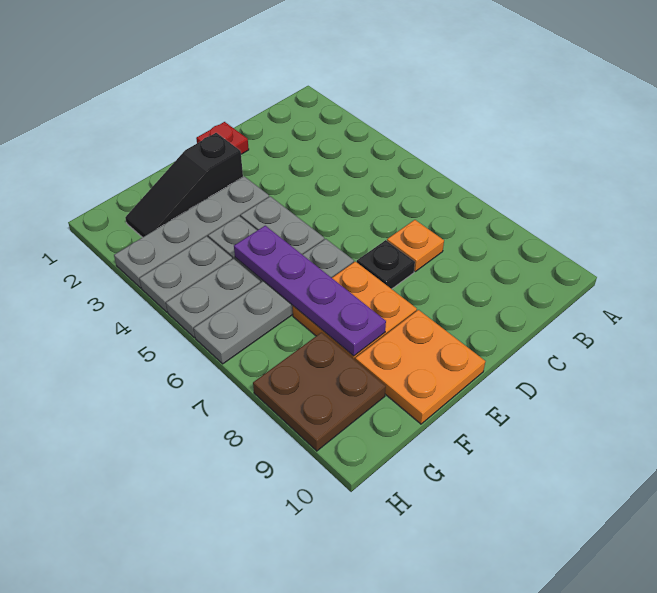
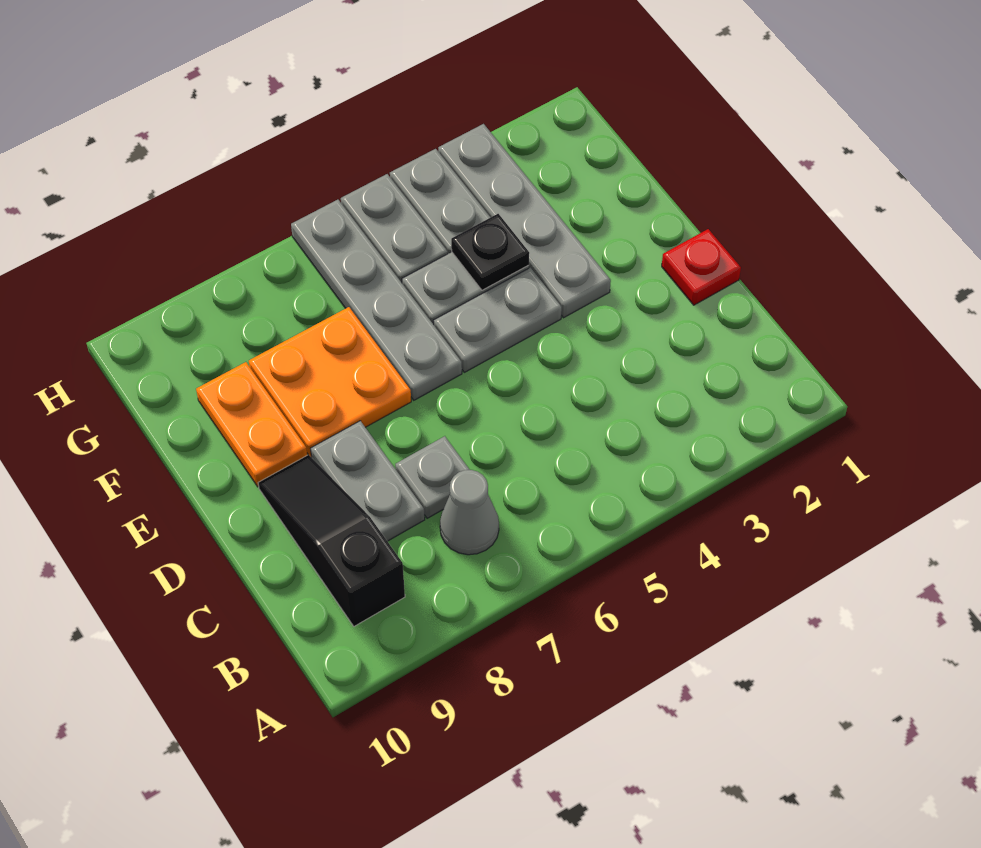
none -> grey cone B7 level 1
orange plate C7 level 1 -> grey plate C7 level 1
none -> grey plate C8:D8 level 1
black plate D7 level 1 -> black plate F4 level 2
black slope E2:G2 level 1 top E -> black slope B9:D9 level 1 top B
orange plate E9:F10 level 1 -> orange plate E9:F9 level 1
purple plate F5:F8 level 2 -> none
brown plate G8:H9 level 1 -> none

